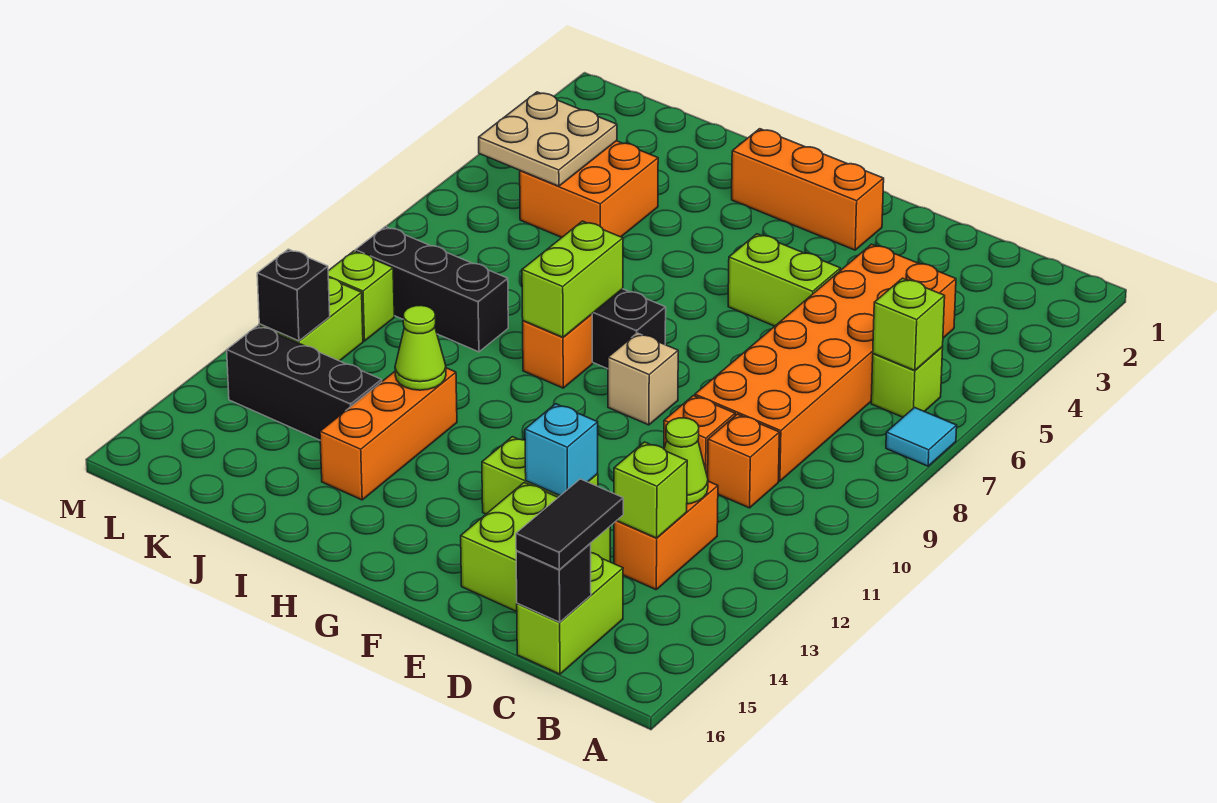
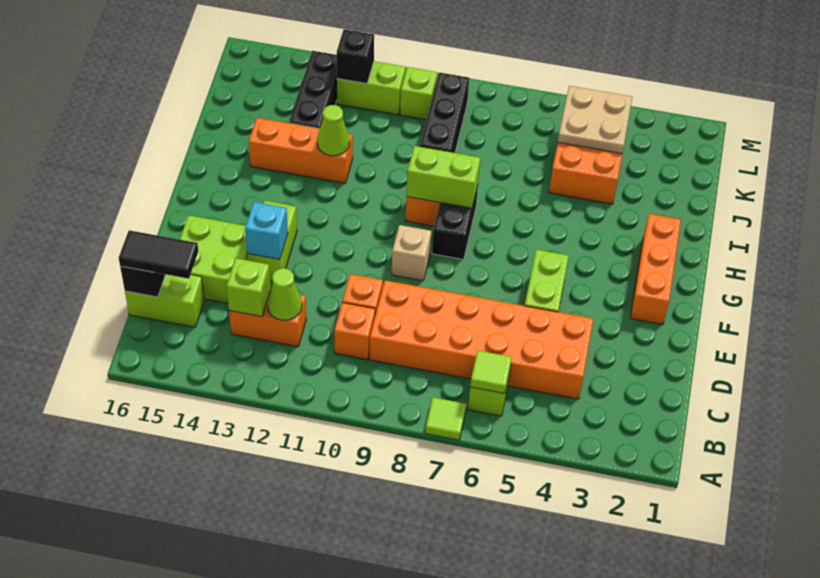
cyan tile A7 level 1 -> lime tile A7 level 1
lime brick B6 level 2 -> lime tile B6 level 2

